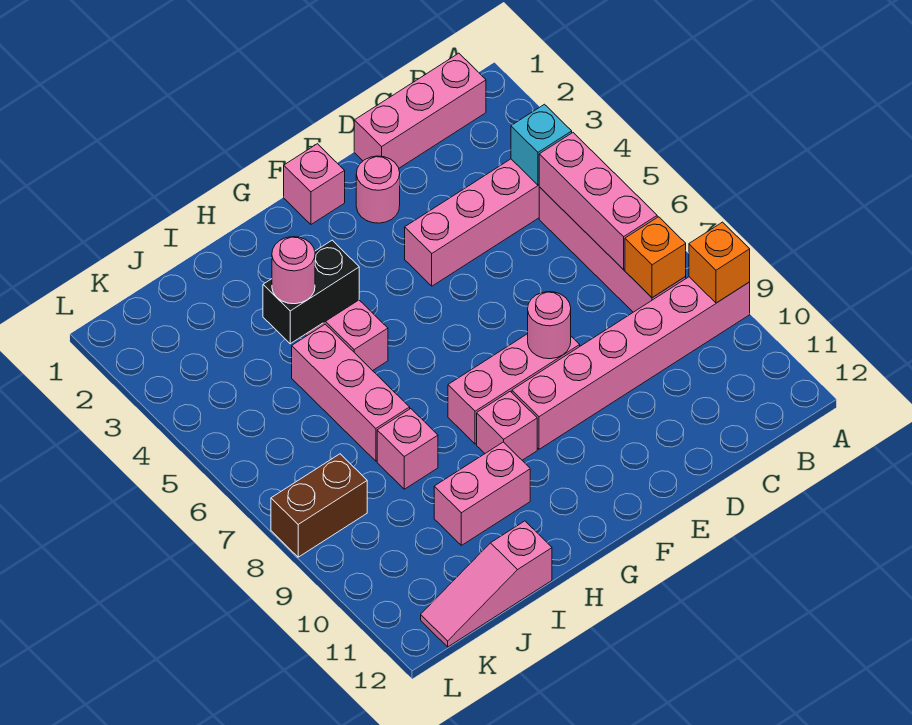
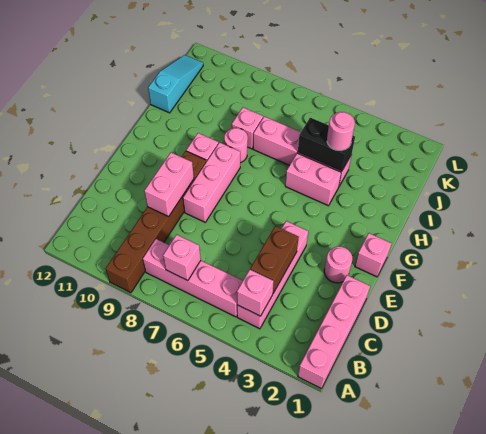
pink brick A9:F9 level 1 -> brown brick A9:F9 level 1
orange brick A9 level 2 -> none
pink brick B1:D1 level 1 -> pink brick A1:D1 level 1
cyan brick B4 level 2 -> pink brick B4 level 2
pink brick B5:B7 level 2 -> pink brick B7 level 2
orange brick B8 level 2 -> none
pink round brick E8 level 2 -> pink round brick H8 level 1
black brick H4:I4 level 2 -> black brick I4:I5 level 2
pink brick H10:I10 level 1 -> pink brick D9:E9 level 2
pink brick I5:I7 level 1 -> pink brick I4:I7 level 1
pink slope I12:K12 level 1 top I -> cyan slope I12:K12 level 1 top I
brown brick K8:L8 level 1 -> brown brick C4:D4 level 2

